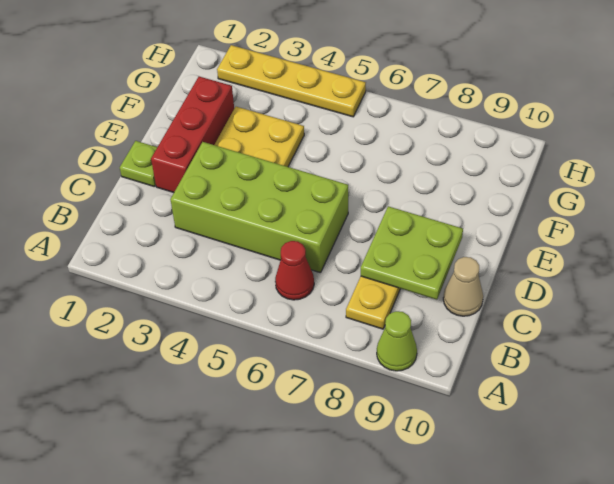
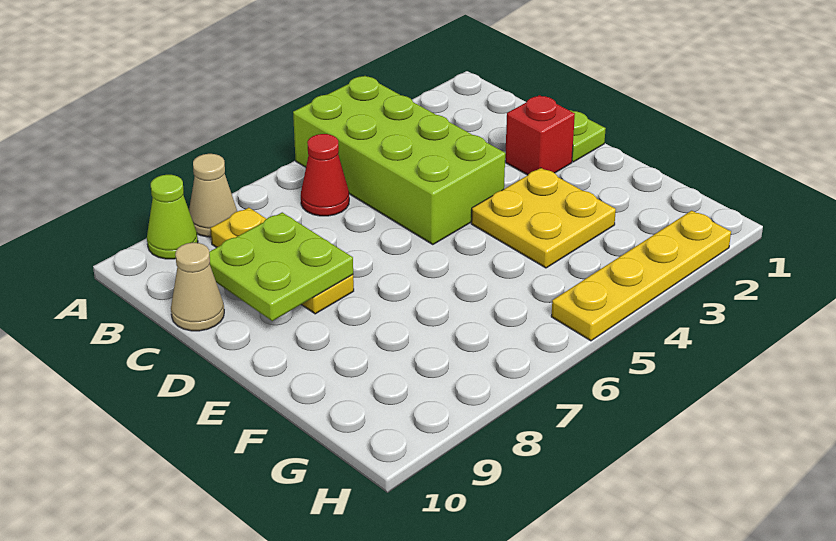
none -> tan cone A8 level 1
lime brick C3:D6 level 1 -> lime brick A4:D5 level 1
red brick D2:F2 level 1 -> red brick D2 level 1

